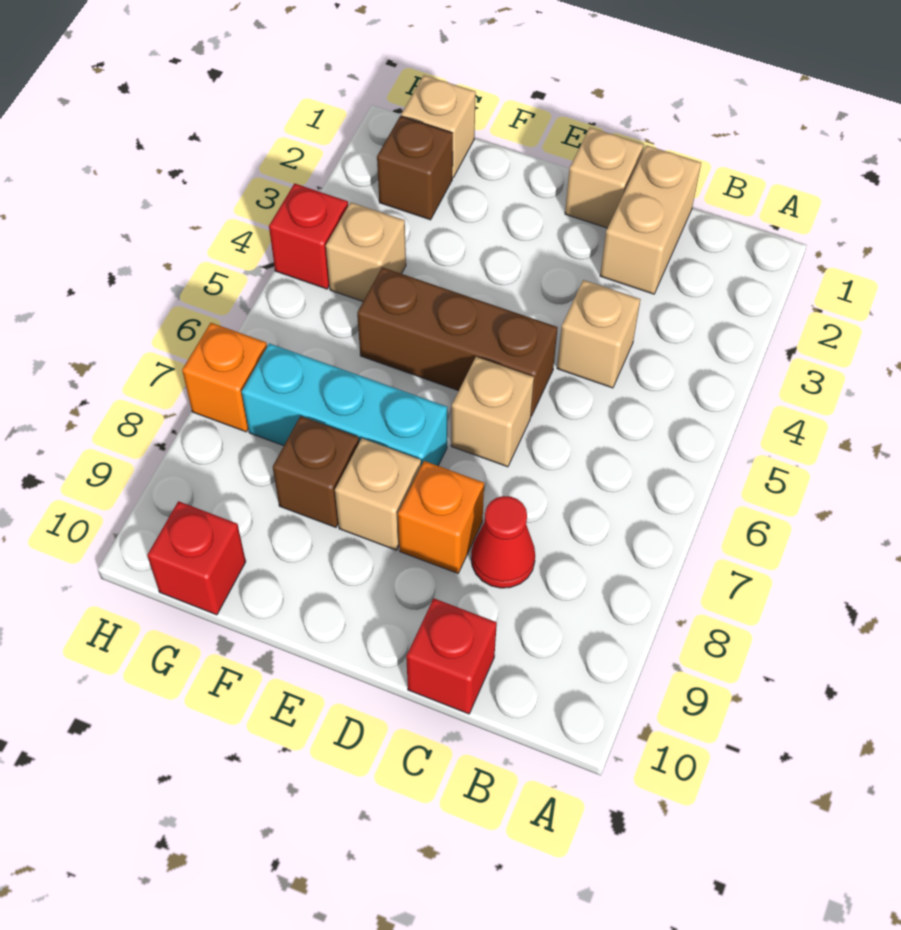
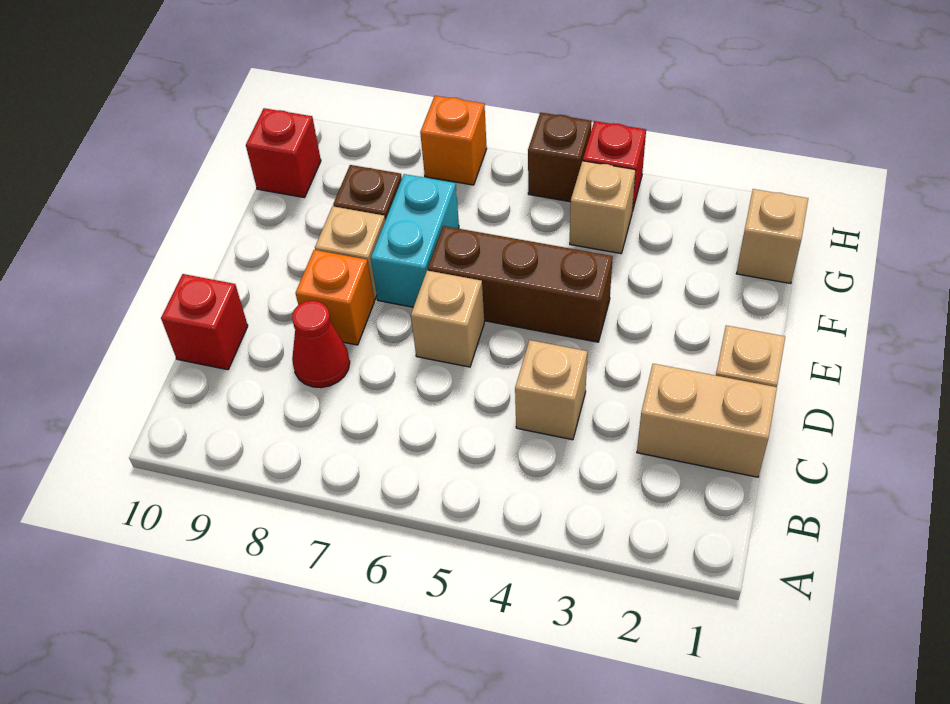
brown brick D5:F5 level 1 -> brown brick E4:E6 level 1
cyan brick E7:G7 level 1 -> cyan brick E7:F7 level 1
brown brick G2 level 1 -> brown brick H5 level 1

